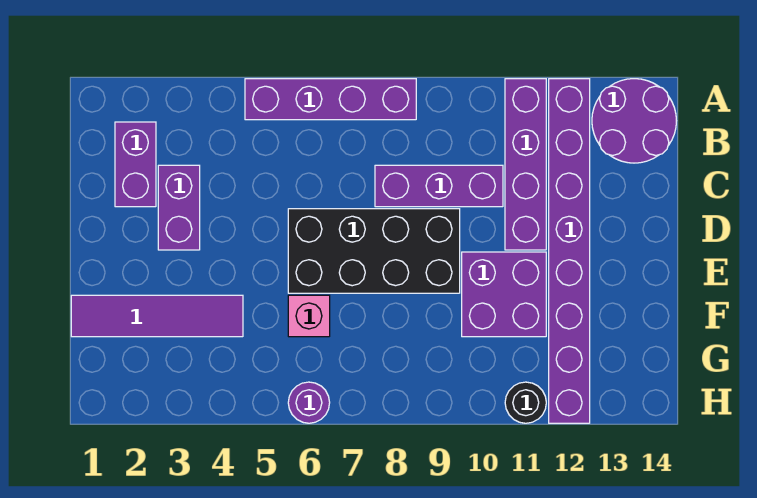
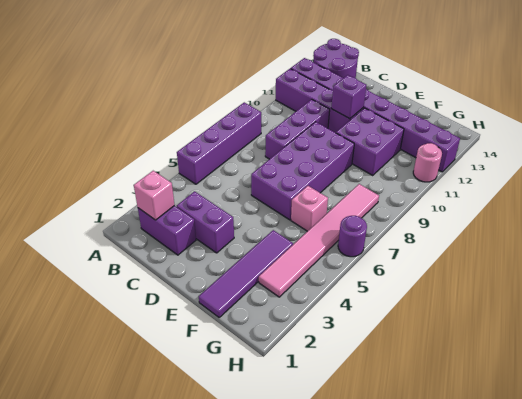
none -> pink brick B2 level 2
black brick D6:E9 level 1 -> purple brick D6:E9 level 1
none -> purple brick D11 level 2
none -> pink tile G3:G8 level 1
black round brick H11 level 1 -> pink round brick H11 level 1

